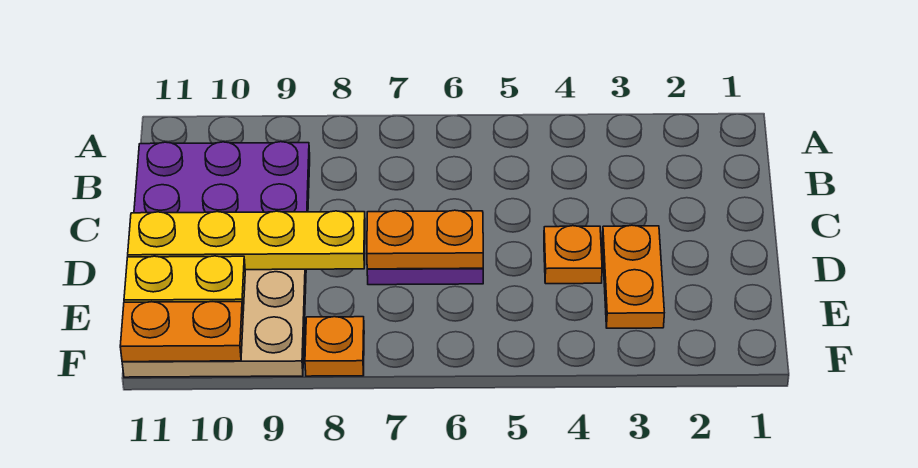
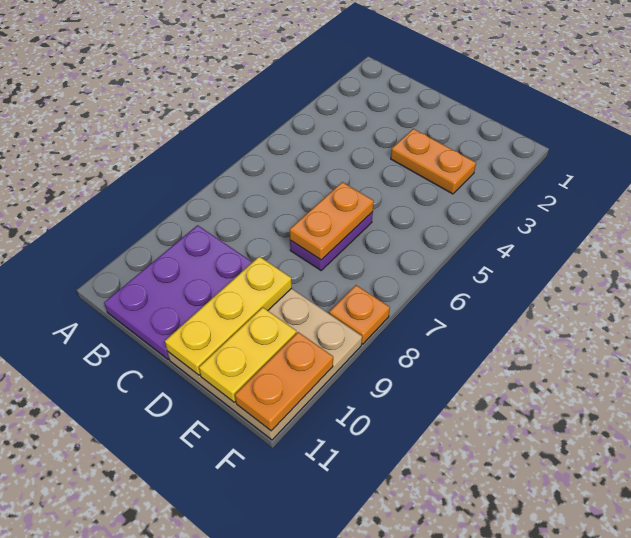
orange plate D4 level 1 -> none
yellow plate D8:D11 level 2 -> yellow plate D9:D11 level 2

